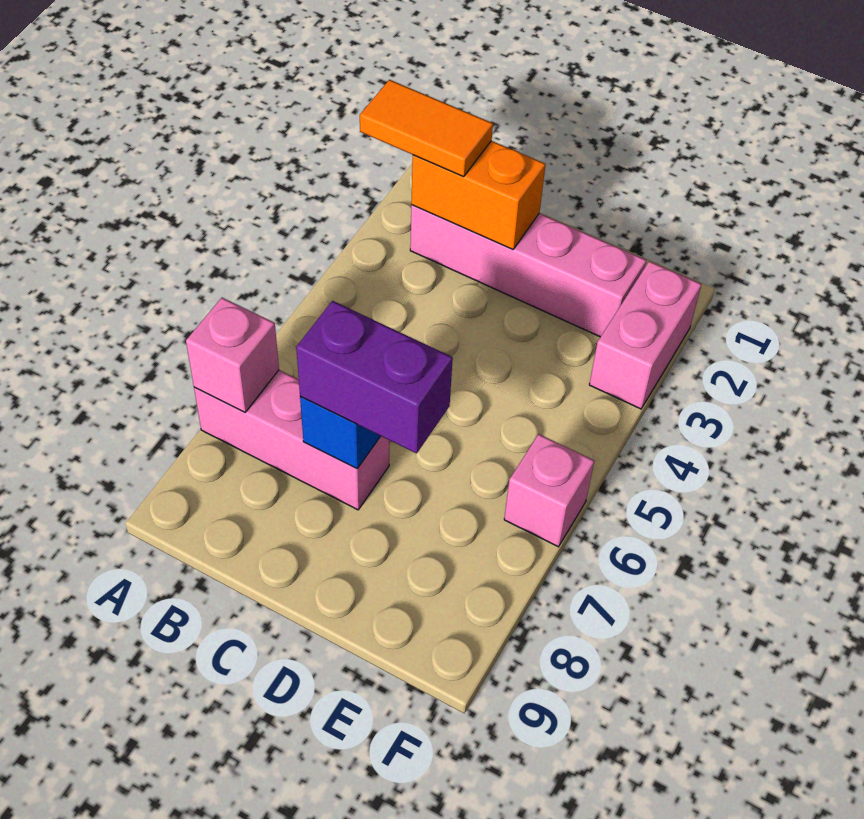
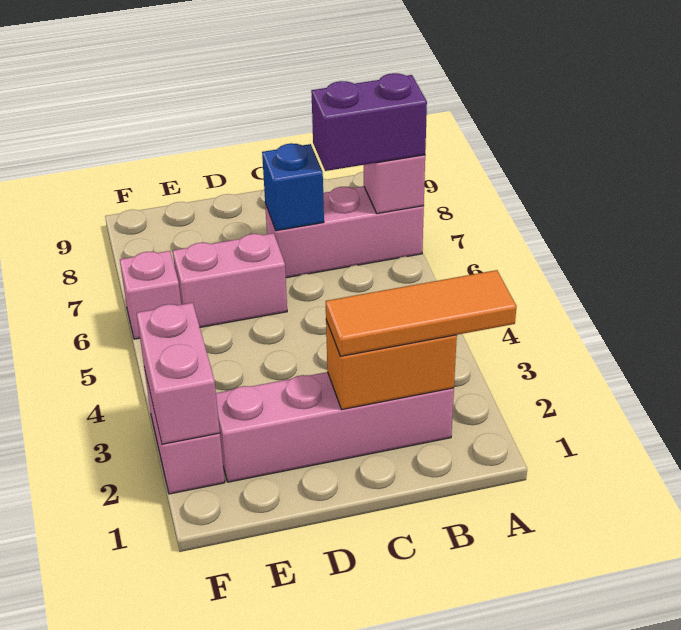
orange tile A2:B2 level 3 -> orange tile A2:C2 level 3
purple brick C7:D7 level 3 -> purple brick A7:B7 level 3
none -> pink brick D6:E6 level 1
none -> pink brick F2:F3 level 2

